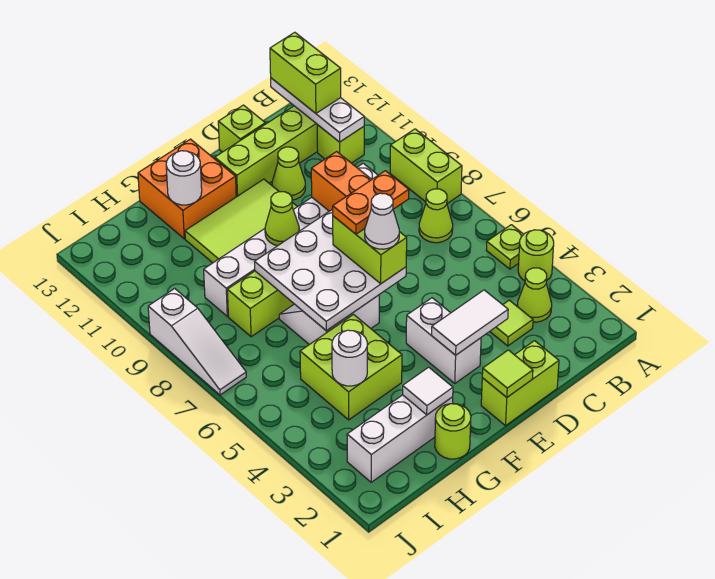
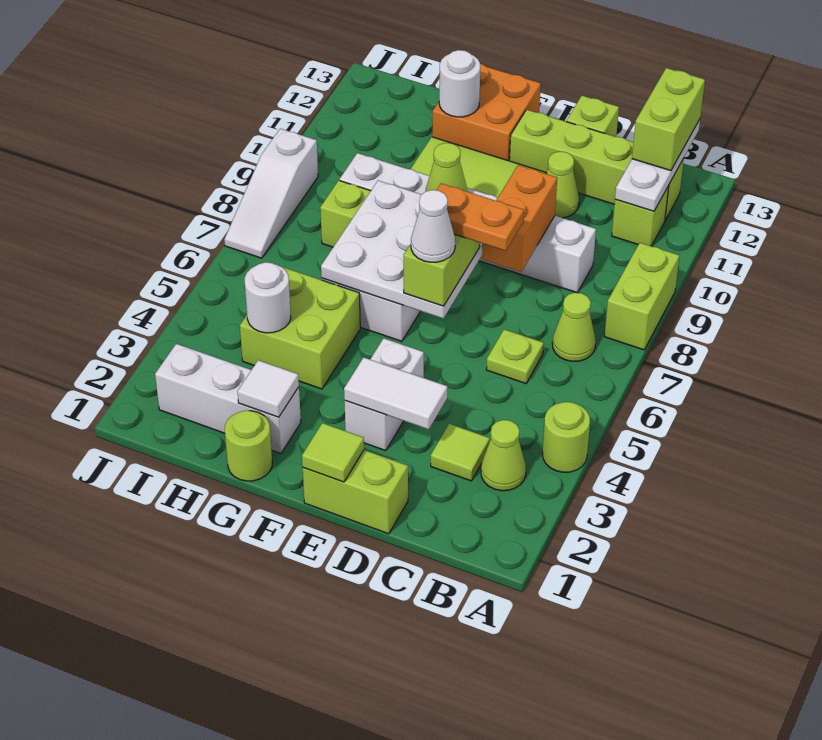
lime plate A5 level 1 -> lime plate C6 level 1

